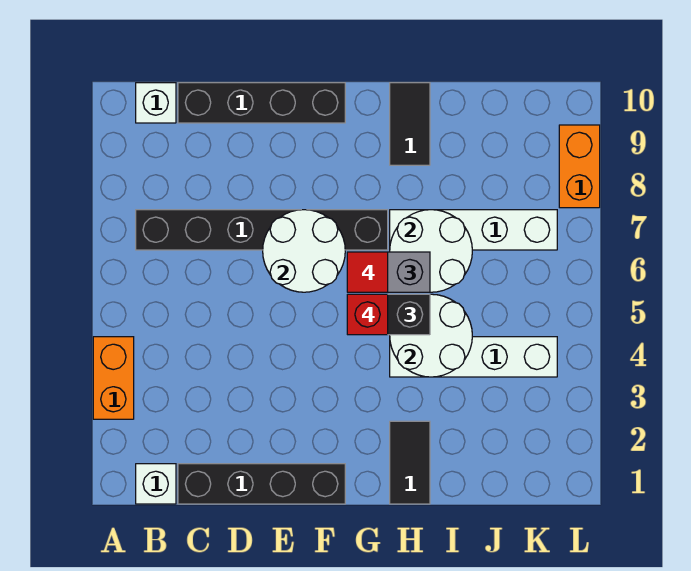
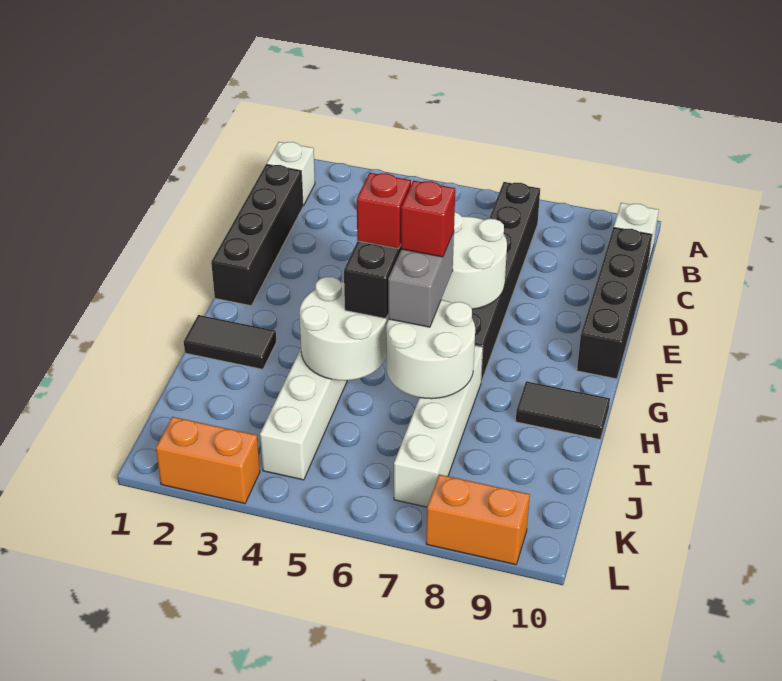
orange brick A3:A4 level 1 -> orange brick L2:L3 level 1
red tile G6 level 4 -> red brick G6 level 4

